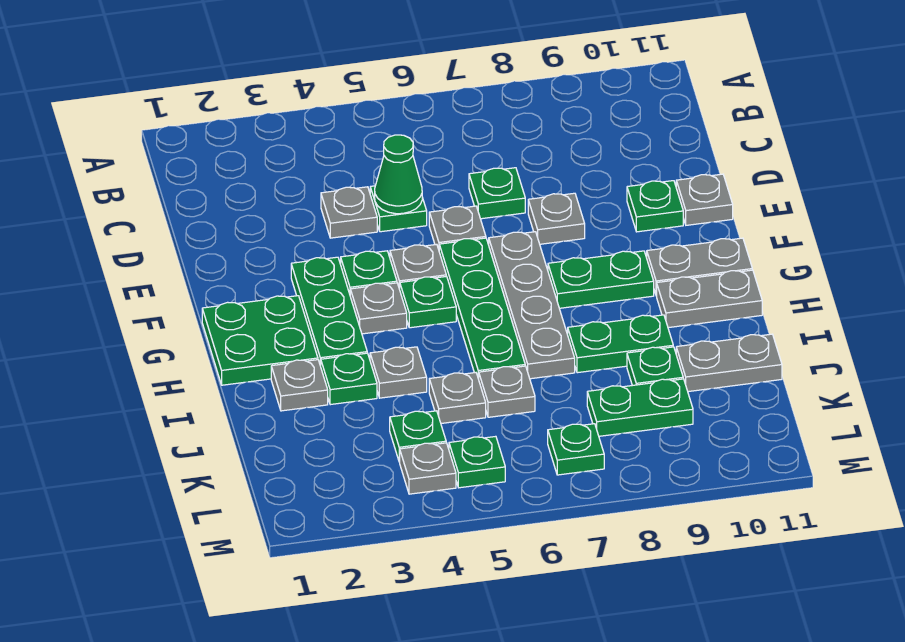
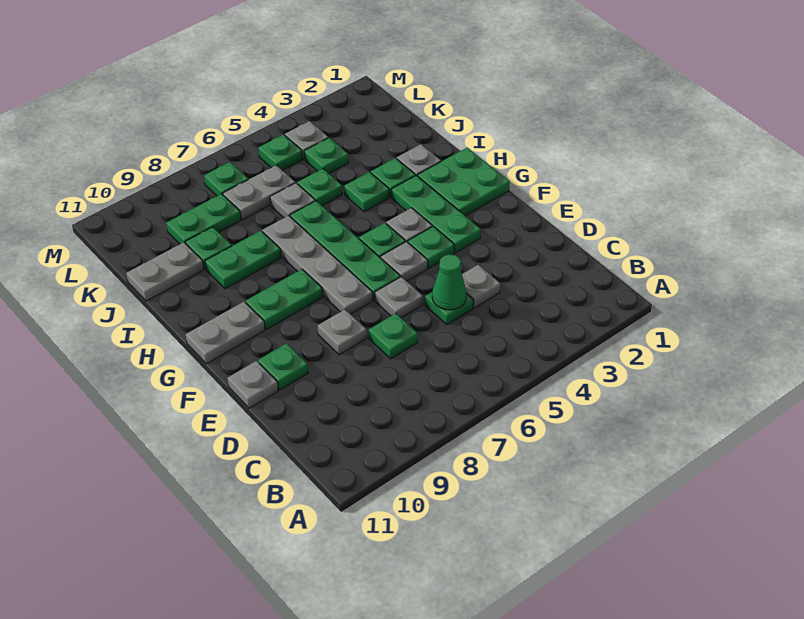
grey plate H10:H11 level 1 -> grey plate K6:K7 level 1
grey plate I4 level 1 -> green plate I4 level 1
grey plate J5 level 1 -> green plate J5 level 1

